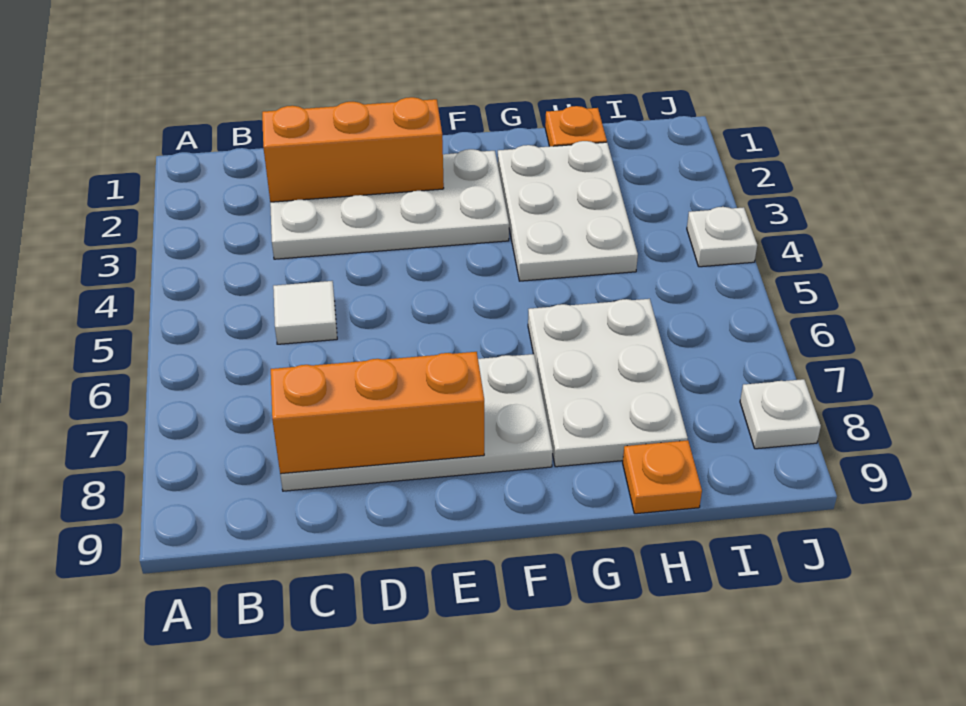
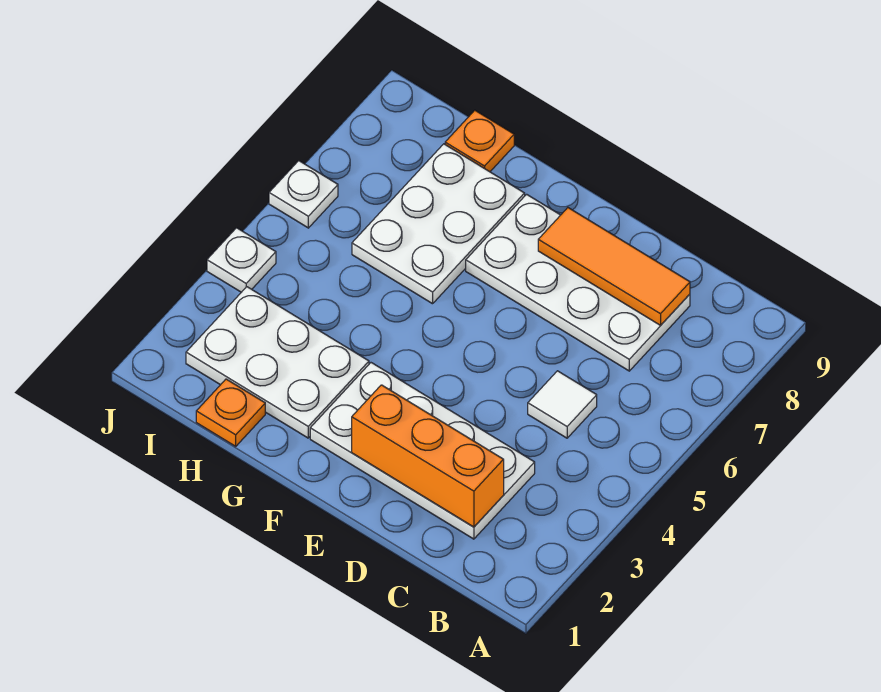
orange brick C8:E8 level 2 -> orange tile C8:E8 level 2
white plate G2:H4 level 1 -> white plate G2:I3 level 1
white plate J8 level 1 -> white plate J6 level 1

